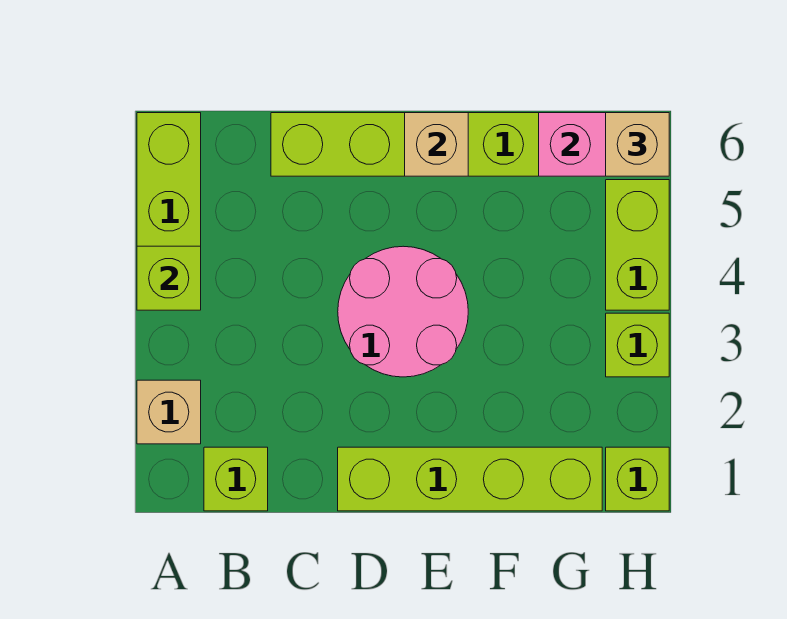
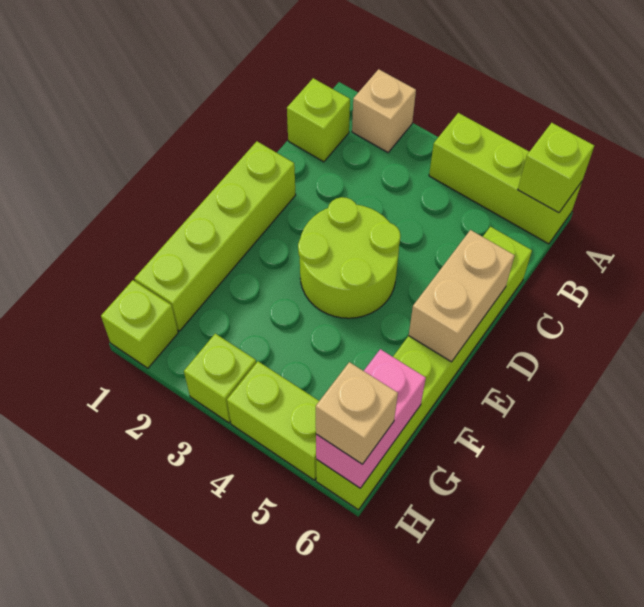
lime brick A4 level 2 -> lime brick A6 level 2
pink round brick D3:E4 level 1 -> lime round brick D3:E4 level 1
tan brick E6 level 2 -> tan brick D6:E6 level 2

